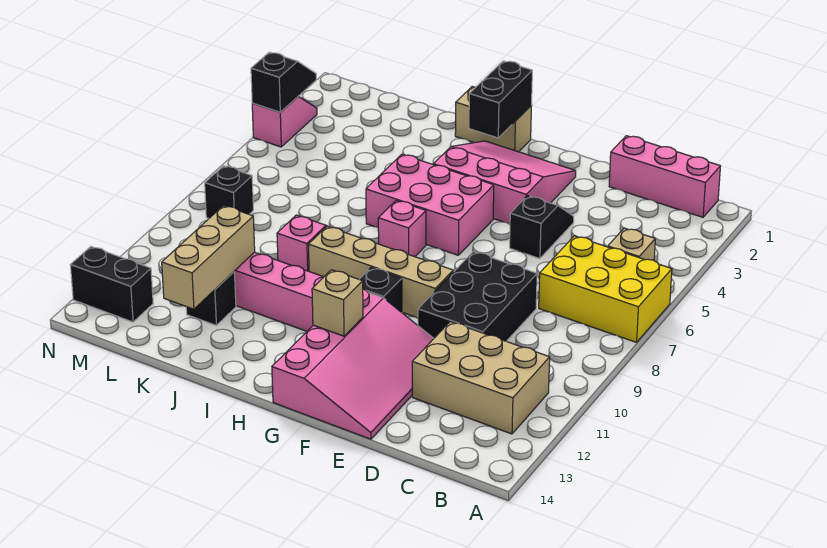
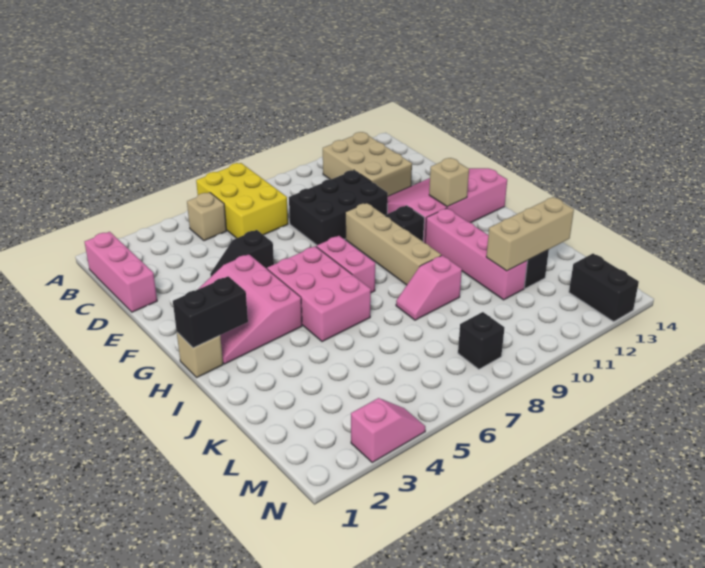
tan brick H1:I1 level 1 -> tan brick H1 level 1
pink brick H7 level 1 -> pink brick G7:H7 level 1
pink slope N3:N4 level 1 top 4 -> pink slope N3:N4 level 1 top 3
black slope N3:N4 level 2 top 4 -> none

